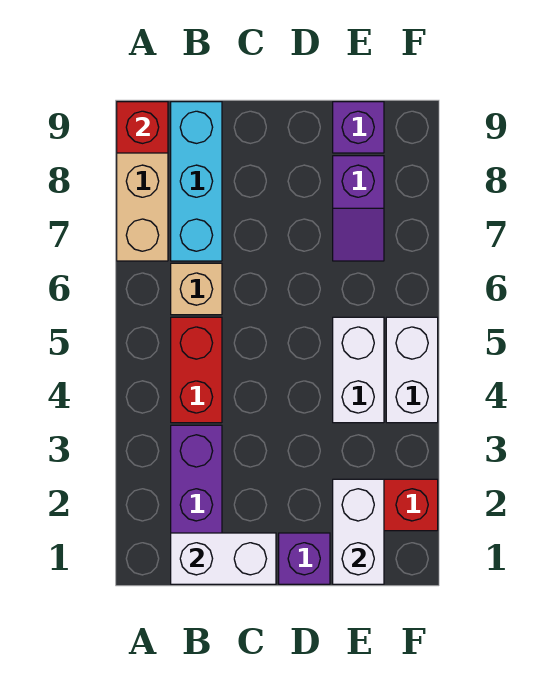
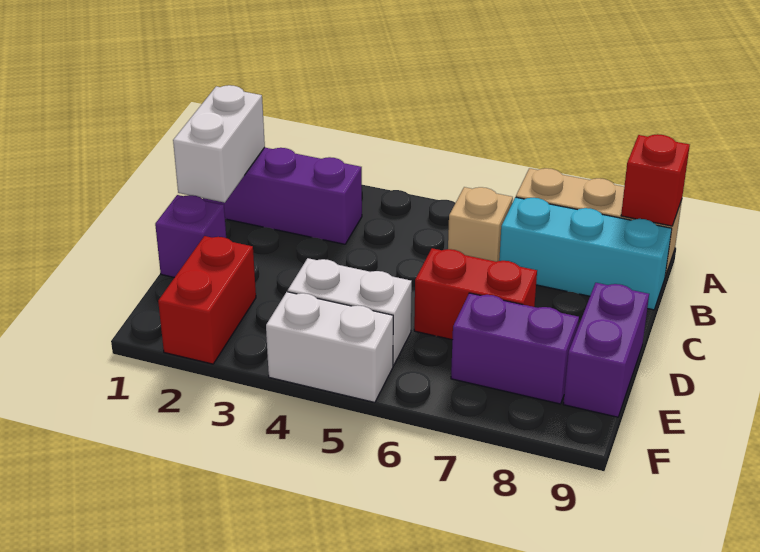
red brick B4:B5 level 1 -> red brick D6:D7 level 1
white brick E1:E2 level 2 -> none
purple slope E7:E8 level 1 top 8 -> purple brick E7:E8 level 1
purple brick E9 level 1 -> purple brick D9:E9 level 1

